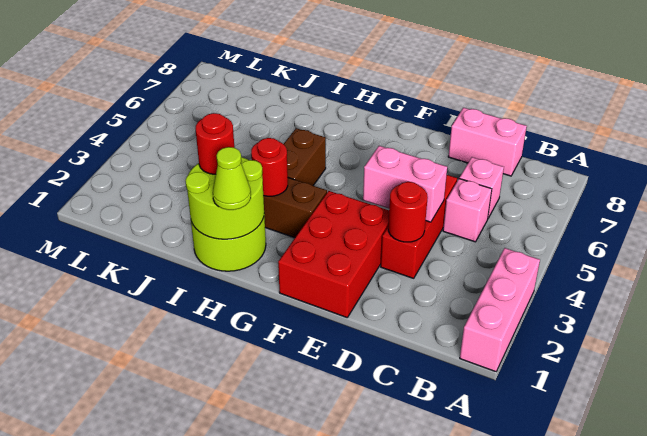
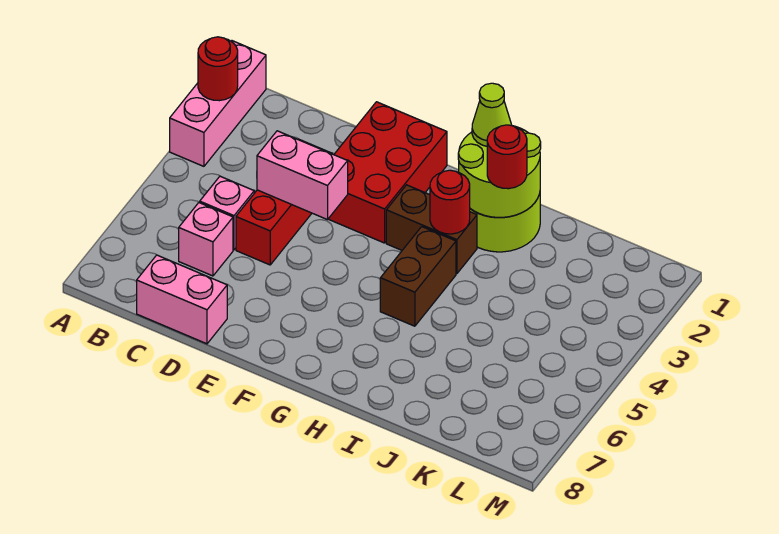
red round brick D3 level 2 -> red round brick A2 level 2

